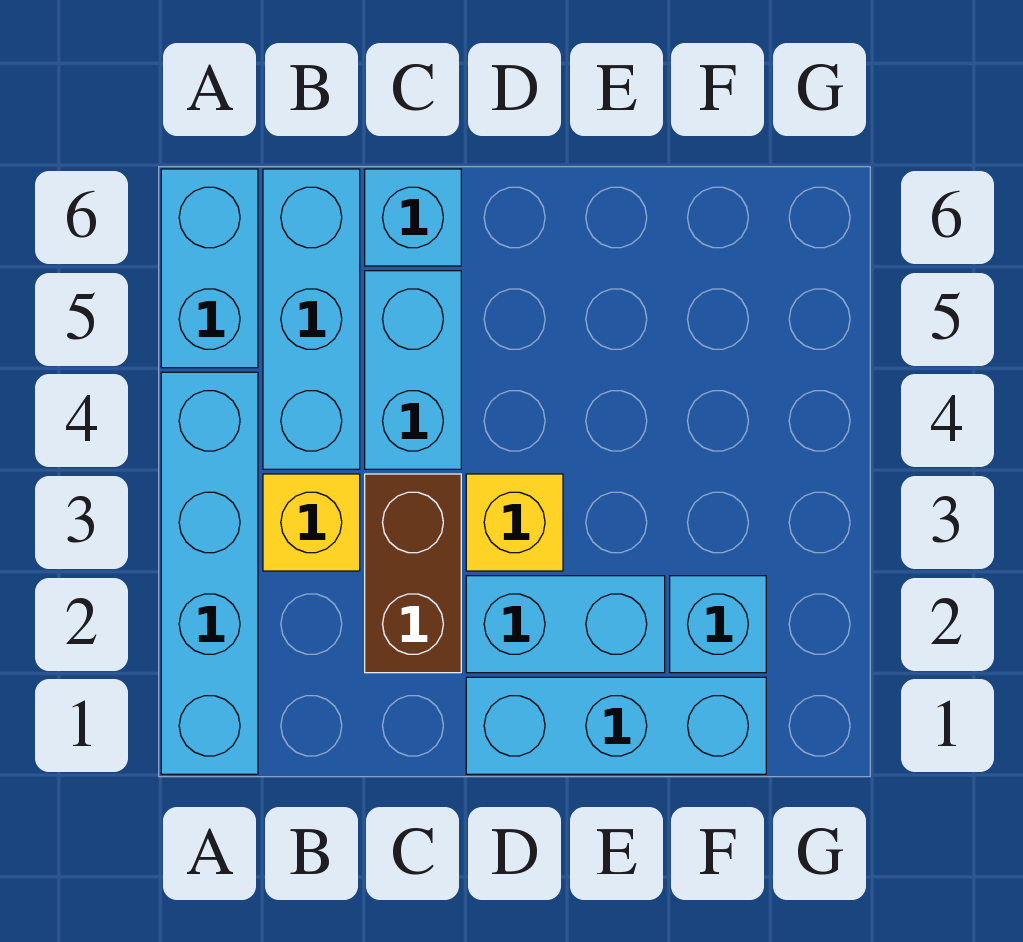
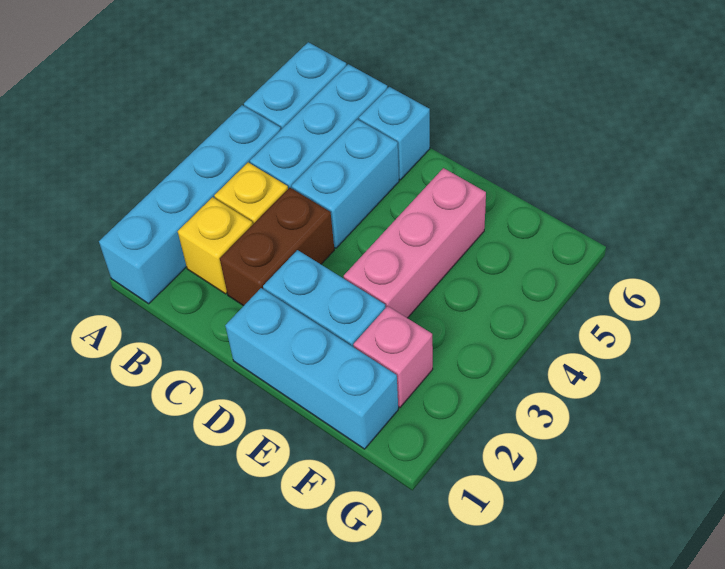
yellow brick D3 level 1 -> yellow brick B2 level 1
none -> pink brick E3:E5 level 1
cyan brick F2 level 1 -> pink brick F2 level 1

